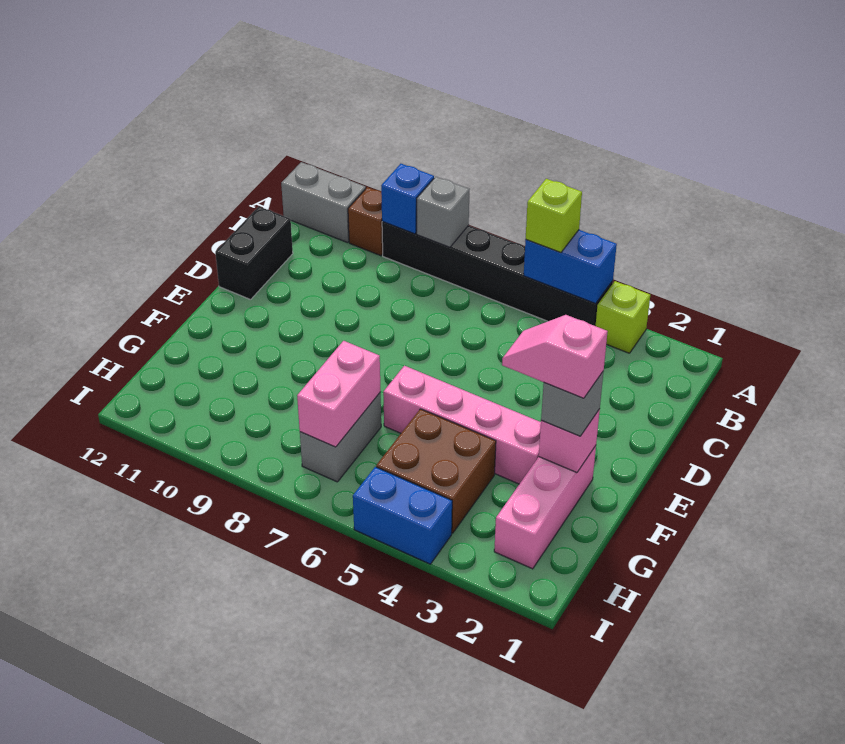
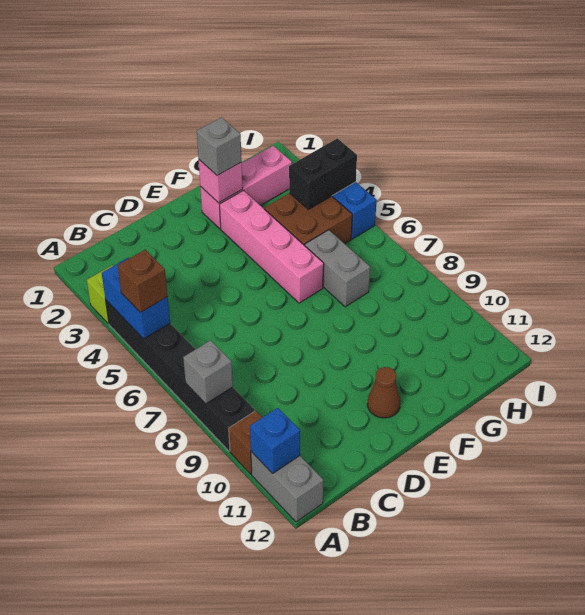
lime brick A5 level 3 -> brown brick A5 level 3
blue brick A9 level 2 -> blue brick A11 level 2
black brick C12:D12 level 1 -> black brick H4:I4 level 2
none -> brown cone E11 level 1
pink slope F2:F3 level 4 top 2 -> none
grey brick G7:H7 level 1 -> grey brick G6:G7 level 1
pink brick G7:H7 level 2 -> none

